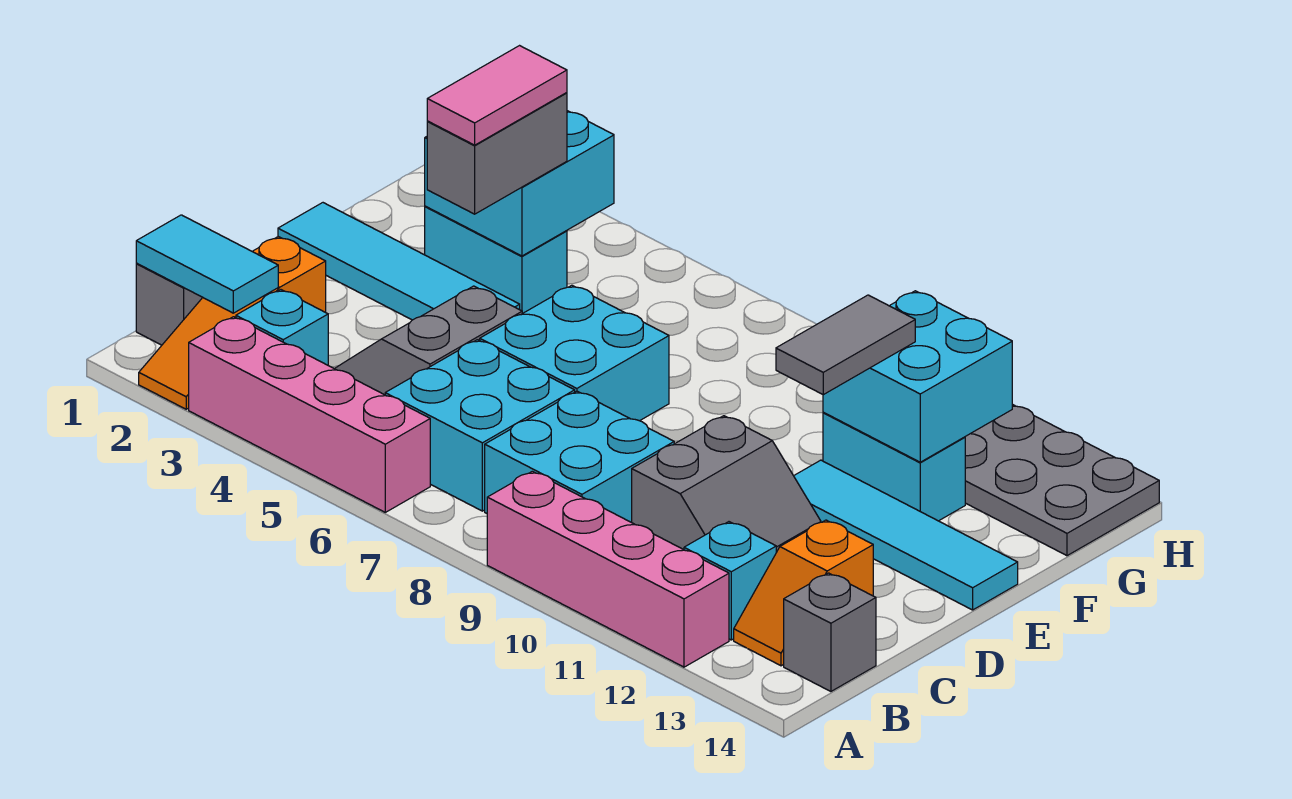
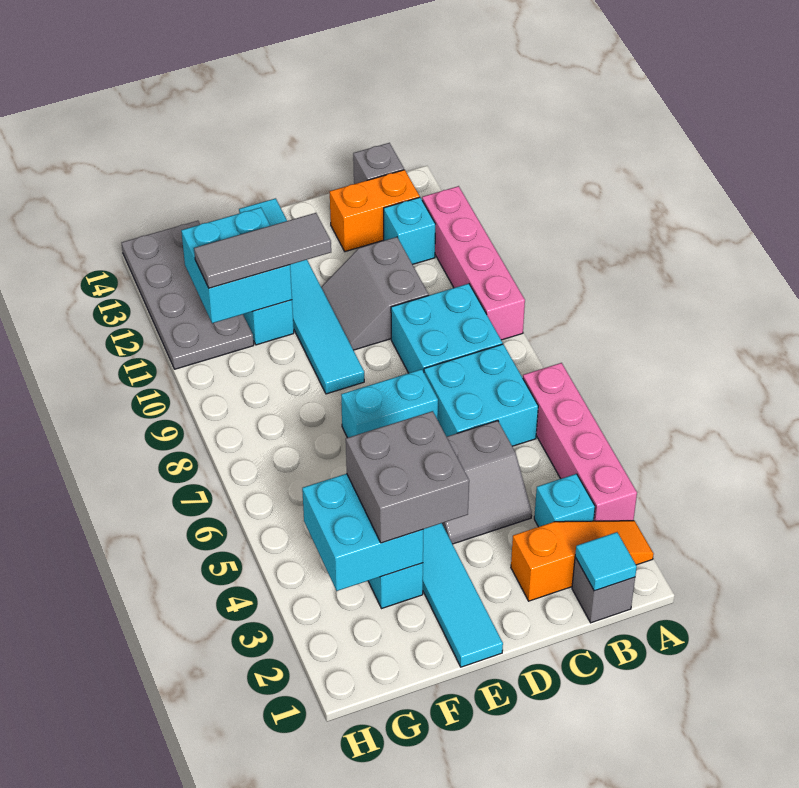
cyan tile B1:B2 level 2 -> cyan tile B1 level 2
orange slope B13:C13 level 1 top C -> orange brick B13:C13 level 1
grey slope C10:D11 level 1 top 10 -> grey slope C10:D11 level 1 top C
cyan brick D6:E7 level 1 -> cyan brick D7:E7 level 1
grey brick E4:F4 level 3 -> grey brick E3:F4 level 3
pink tile E4:F4 level 4 -> none
cyan tile E11:E14 level 1 -> cyan tile E9:E14 level 1
grey tile E11:F11 level 3 -> grey tile E11:G11 level 3

